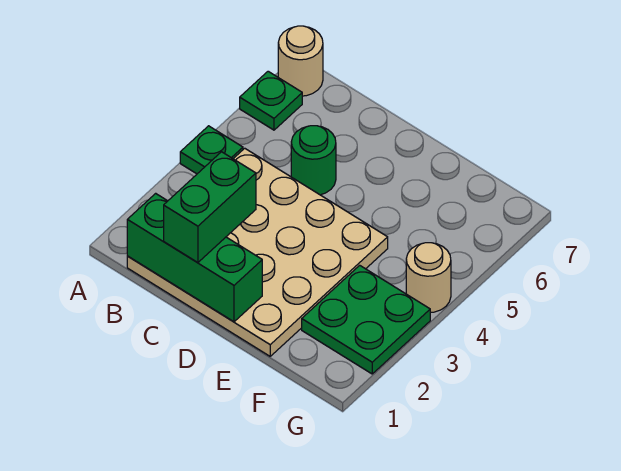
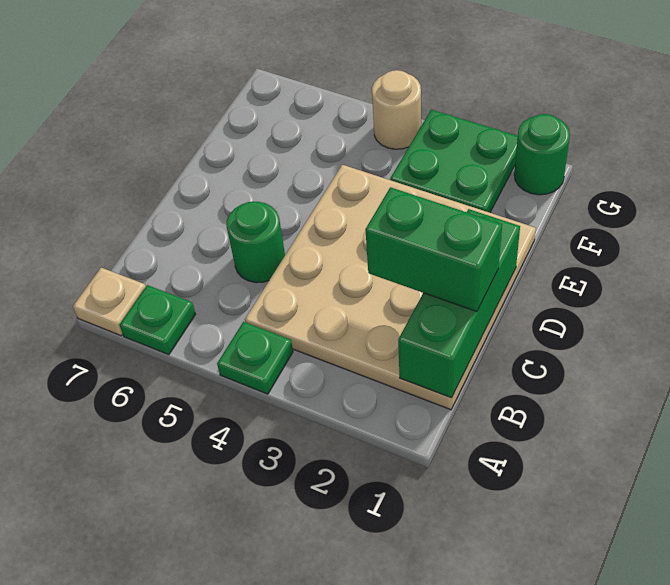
tan round brick A7 level 1 -> tan plate A7 level 1
none -> green round brick G1 level 1

